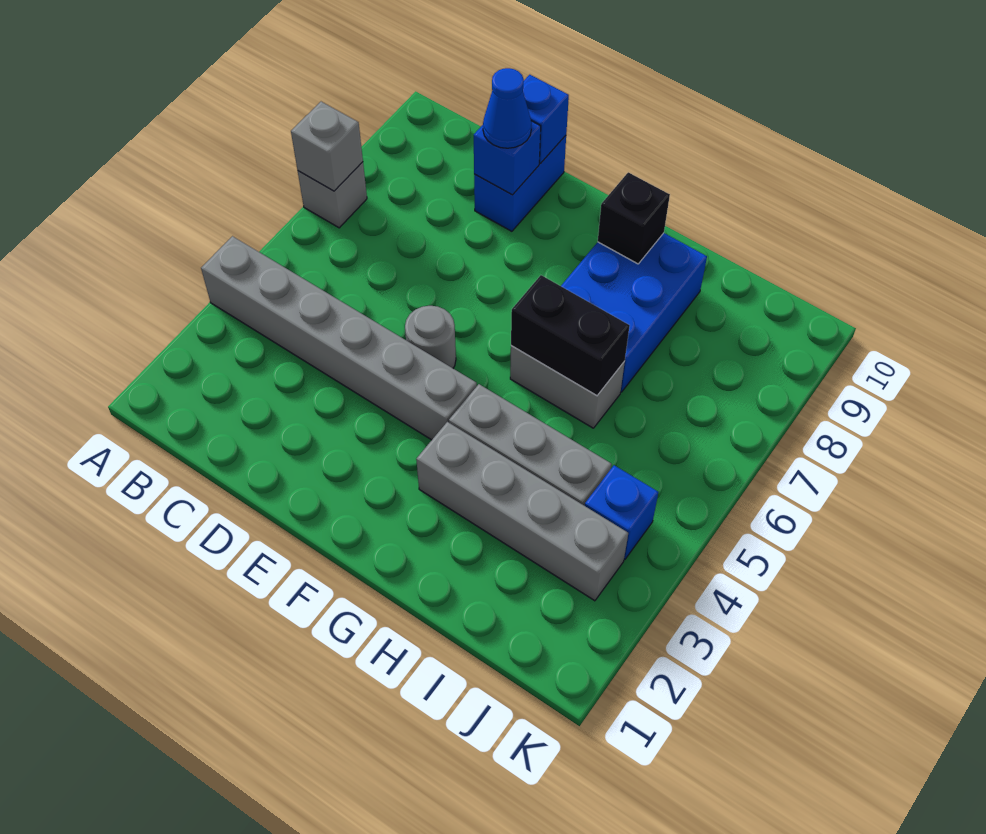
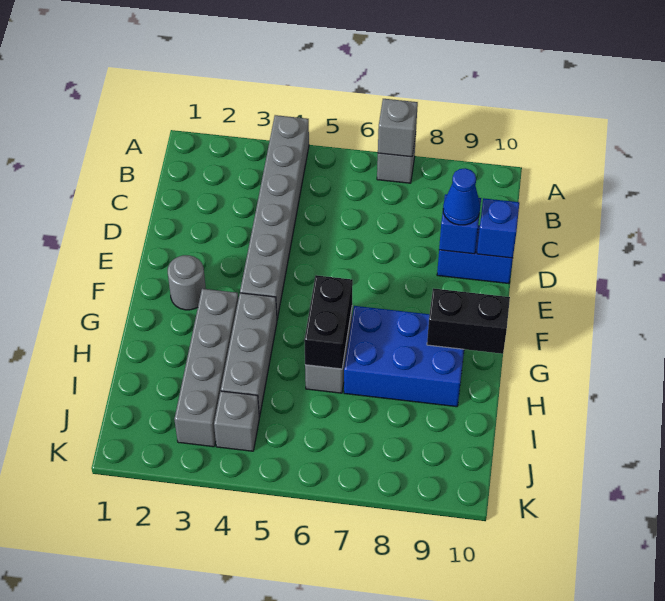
grey round brick E5 level 1 -> grey round brick F2 level 1
black brick G9 level 2 -> black brick G9:G10 level 2
blue brick J4 level 1 -> grey brick J4 level 1

